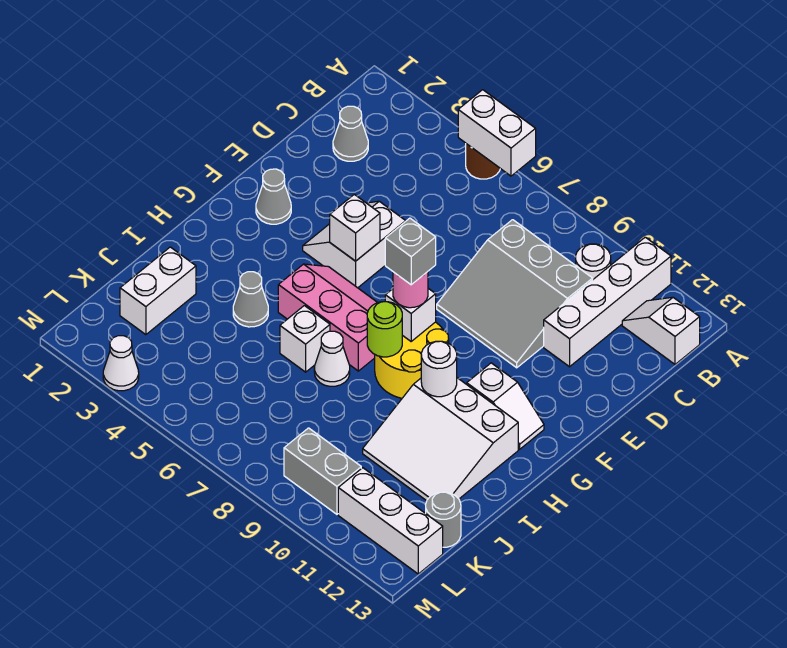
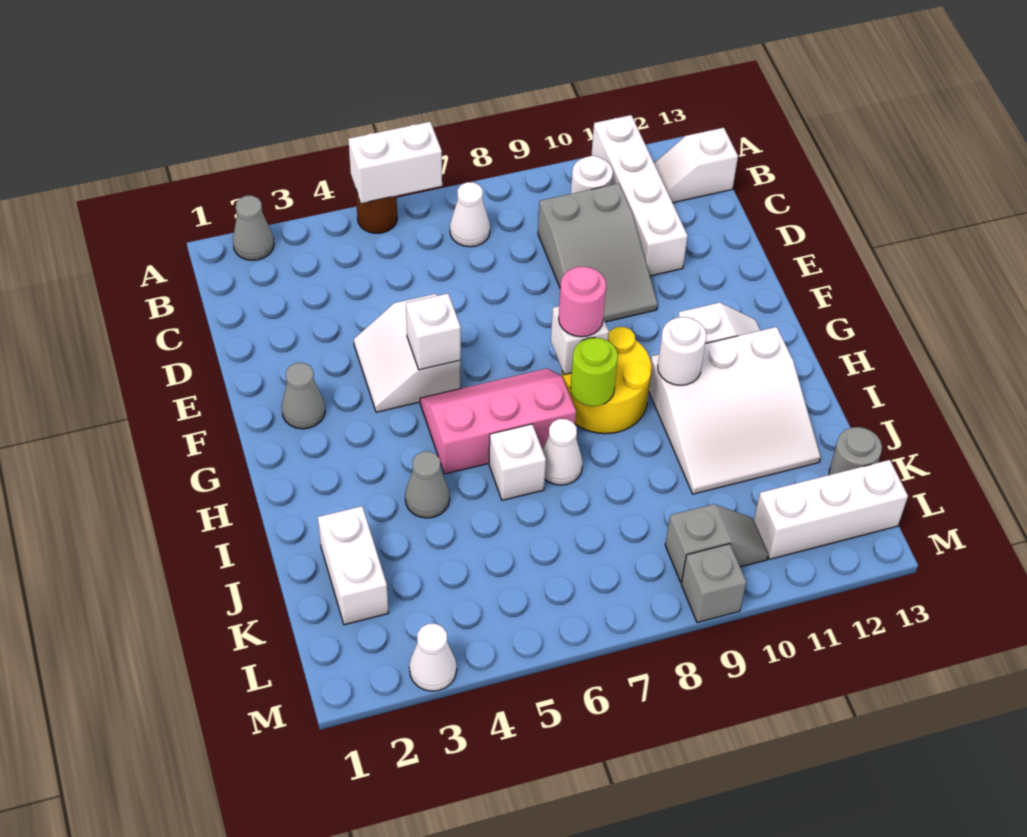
none -> white cone B7 level 1
grey cone C2 level 1 -> grey cone A2 level 1
grey slope C8:E10 level 1 top C -> grey slope C9:E10 level 1 top C
grey brick G8 level 4 -> grey brick M9 level 1
grey brick L9:L10 level 1 -> grey slope L9:L10 level 1 top 9

